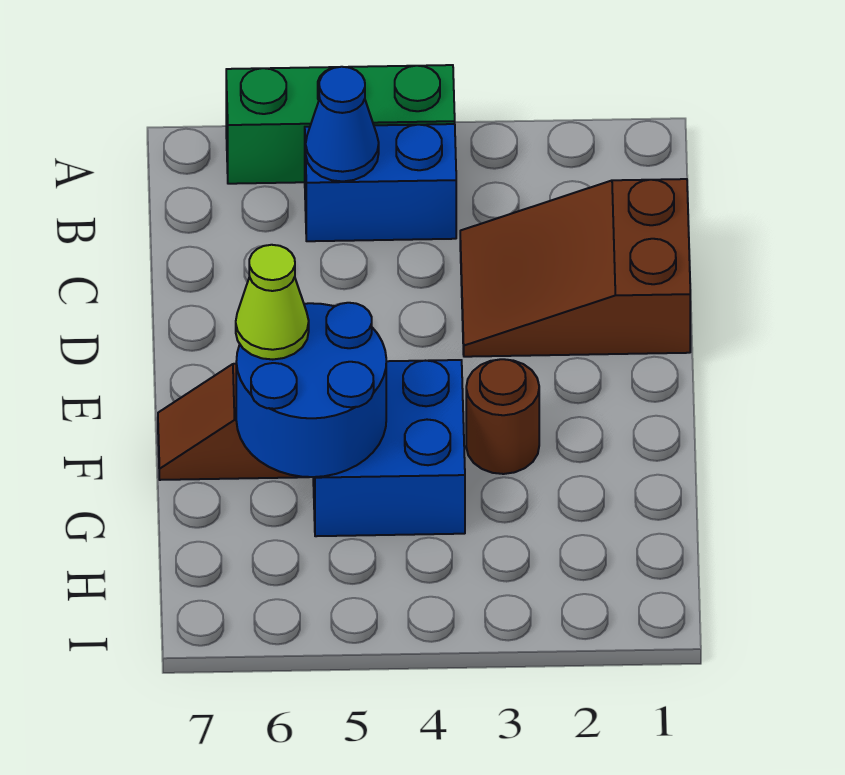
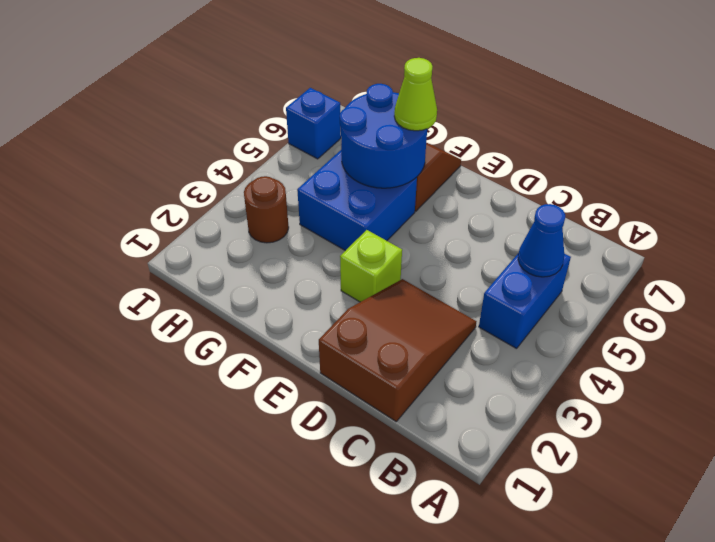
green brick A4:A6 level 1 -> none
none -> lime brick E3 level 1
brown round brick F3 level 1 -> brown round brick H3 level 1
none -> blue brick I6 level 1

